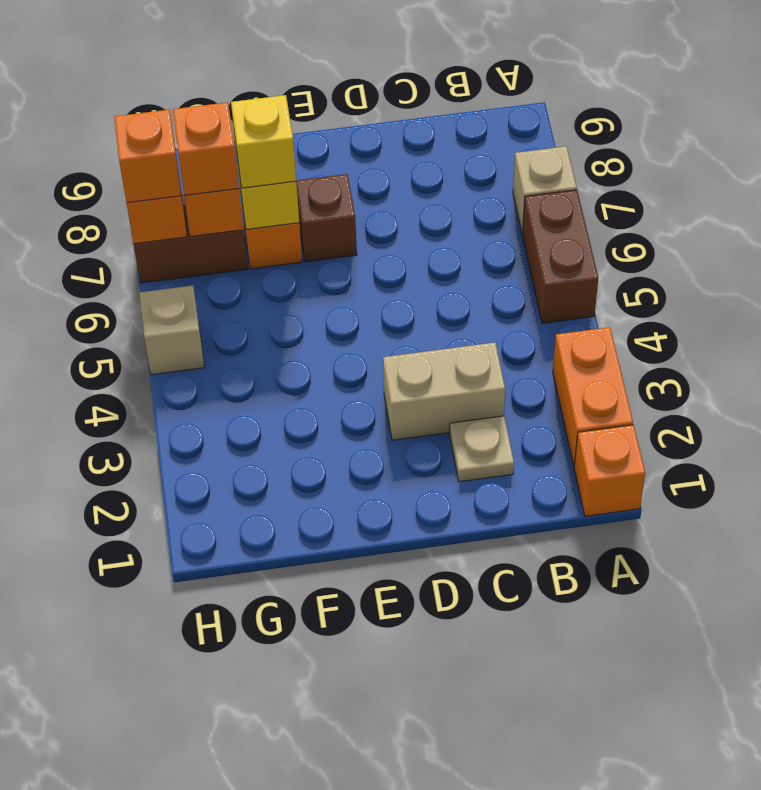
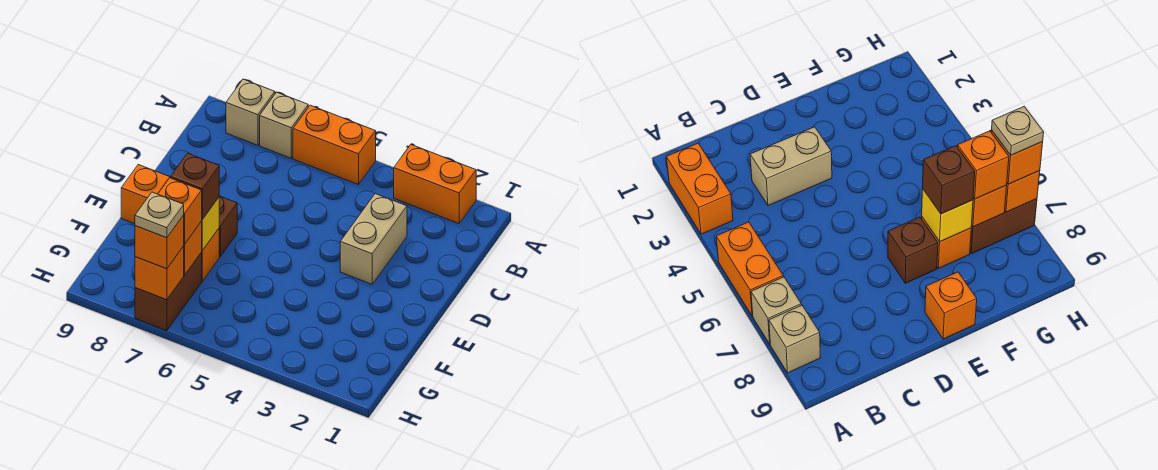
orange brick A1 level 1 -> orange brick E9 level 1
brown brick A5:A6 level 1 -> orange brick A5:A6 level 1
tan plate C2 level 1 -> tan plate H7 level 4
yellow brick F7 level 3 -> brown brick F7 level 3
tan brick H5 level 1 -> tan brick A8 level 1

